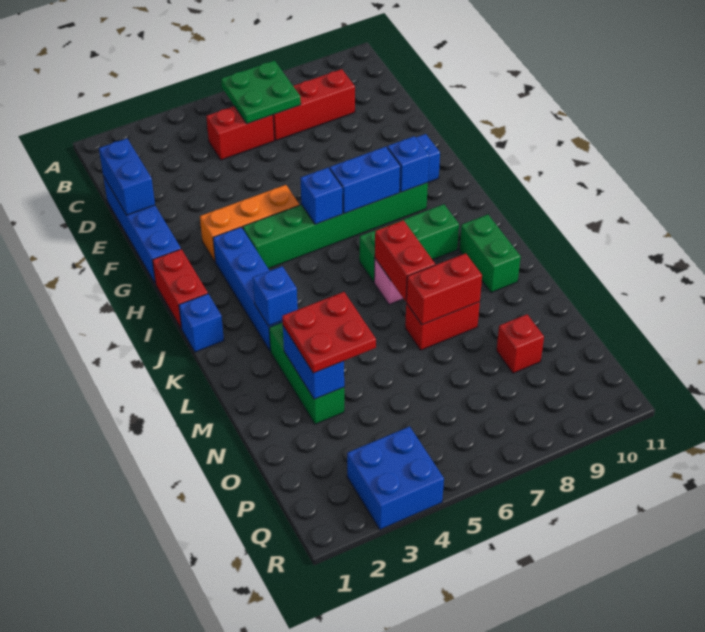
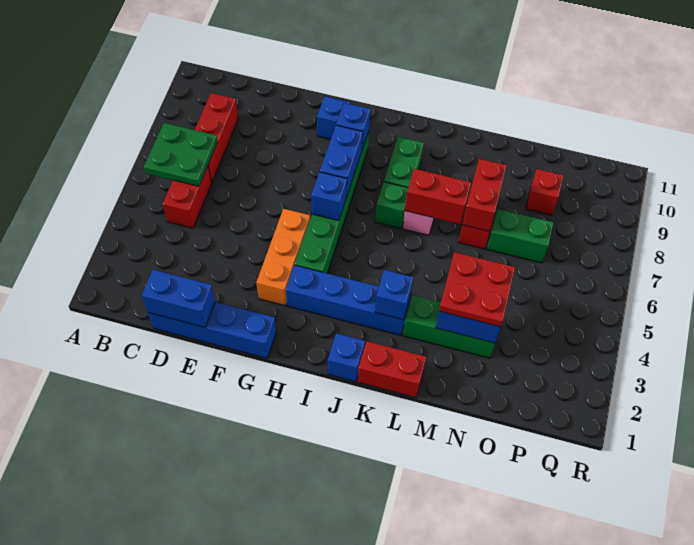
red brick H1:I1 level 1 -> red brick K1:L1 level 1
green brick K10:L10 level 1 -> green brick N7:O7 level 1
blue brick Q3:R4 level 1 -> none

